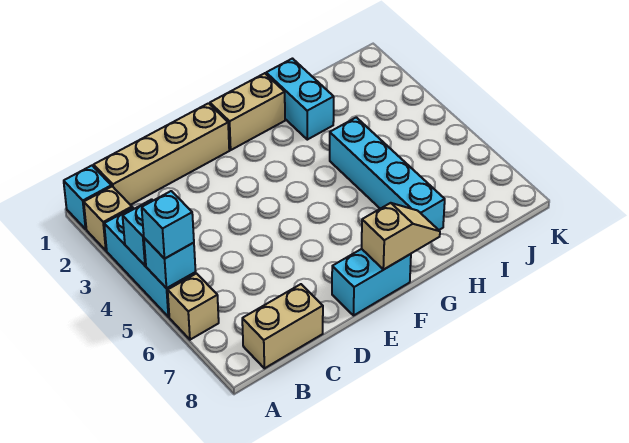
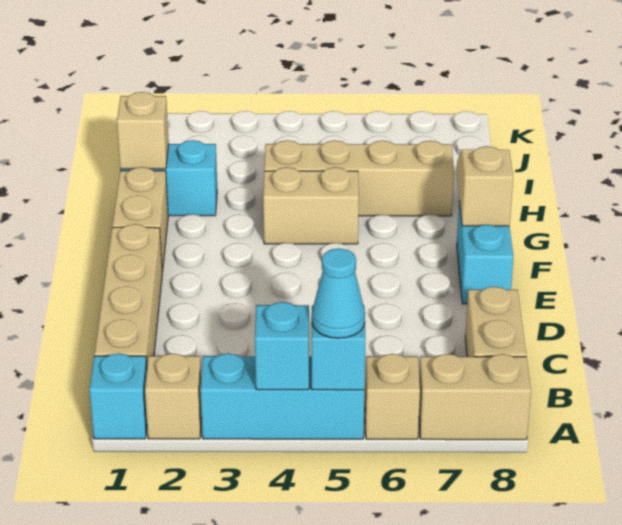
cyan brick A5 level 3 -> cyan cone A5 level 3
none -> tan brick A7:A8 level 1
none -> tan brick G4:G5 level 1
none -> tan brick H1 level 2
cyan brick H4:H7 level 1 -> tan brick H4:H7 level 1

